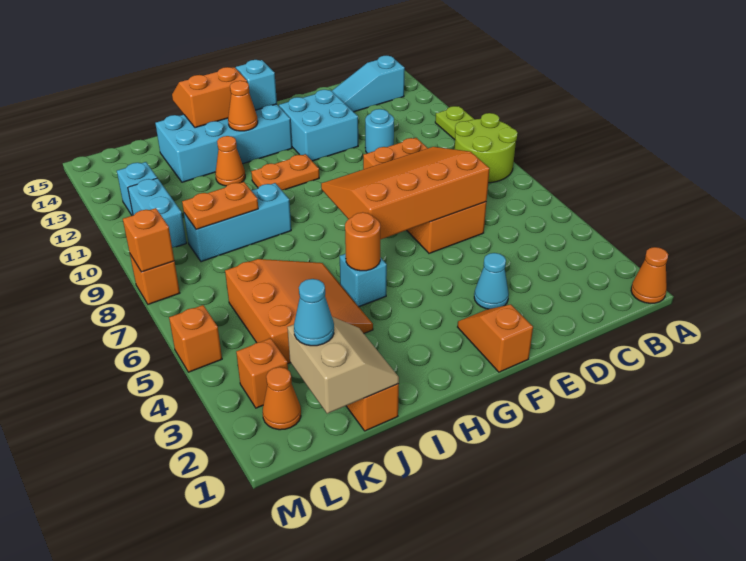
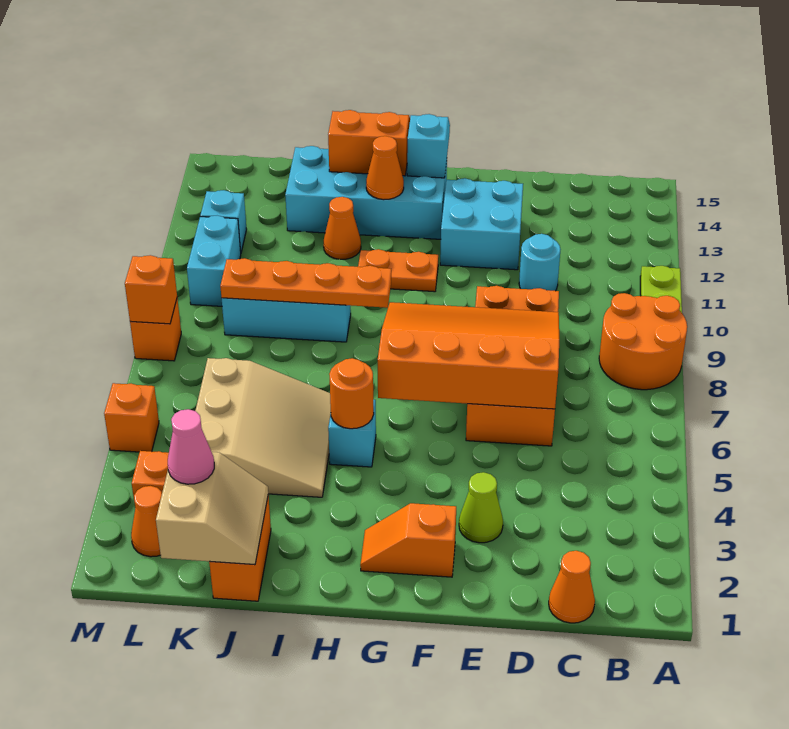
orange cone A1 level 1 -> orange cone C1 level 1
lime round brick A8:B9 level 1 -> orange round brick A8:B9 level 1
cyan slope B14:D14 level 1 top B -> none
cyan cone E3 level 1 -> lime cone E3 level 1
orange slope F1:F2 level 1 top 1 -> orange slope F2:G2 level 1 top F
orange slope I4:K6 level 1 top K -> tan slope I4:K6 level 1 top K
orange plate J9:K9 level 2 -> orange plate H9:K9 level 2
cyan cone K2 level 3 -> pink cone K2 level 3

